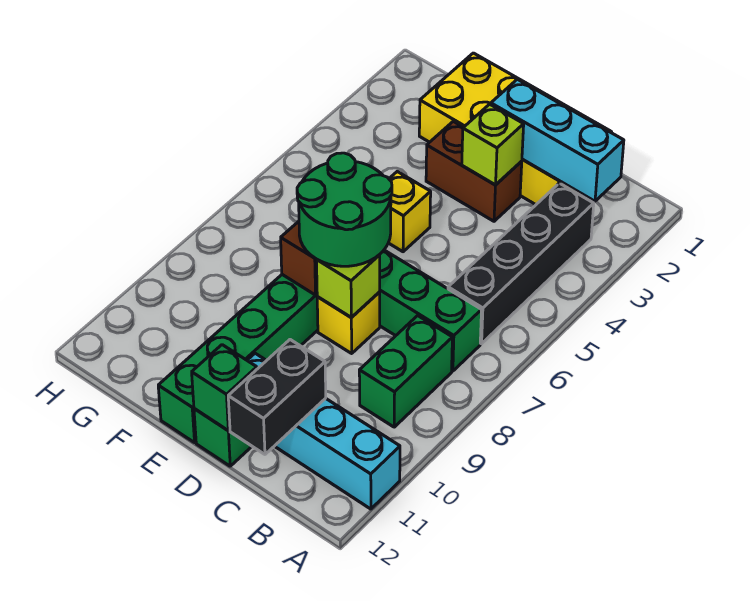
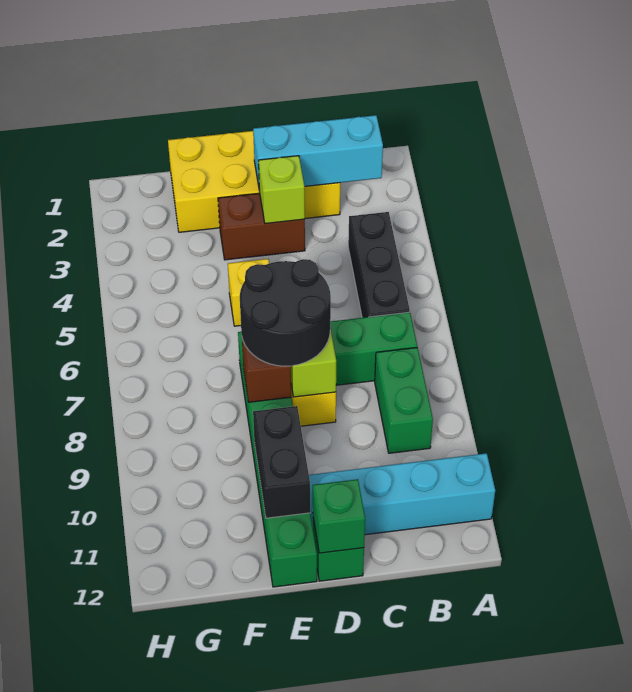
black brick B3:B6 level 1 -> black brick B4:B6 level 1
black brick C11:C12 level 2 -> black brick E10:E11 level 2
green round brick D7:E8 level 3 -> black round brick D7:E8 level 3

